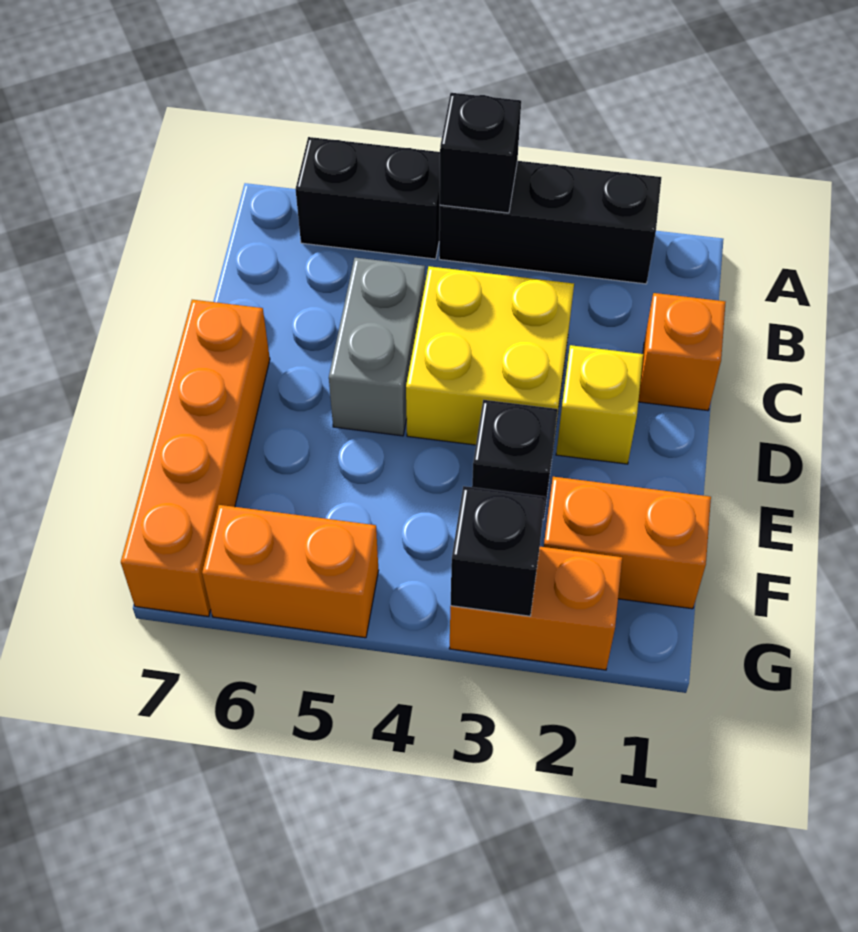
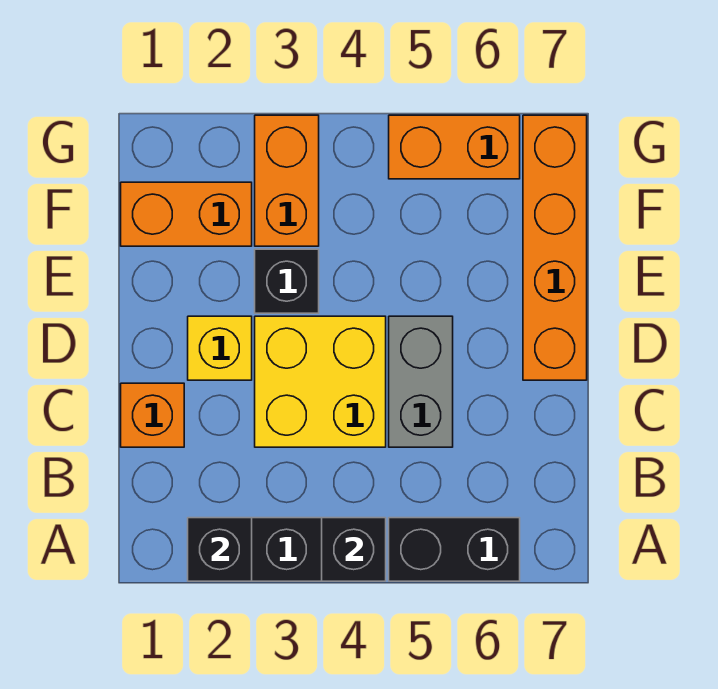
orange brick G2:G3 level 1 -> orange brick F3:G3 level 1
black brick G3 level 2 -> black brick A2 level 2

